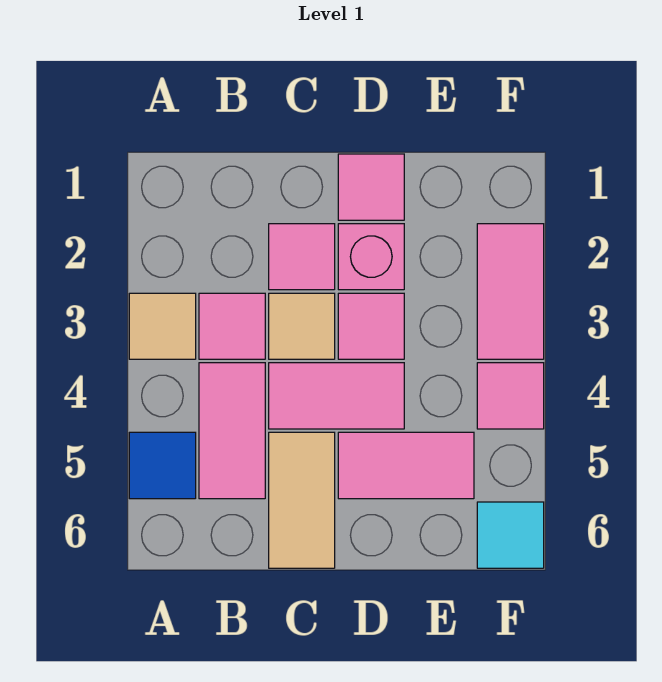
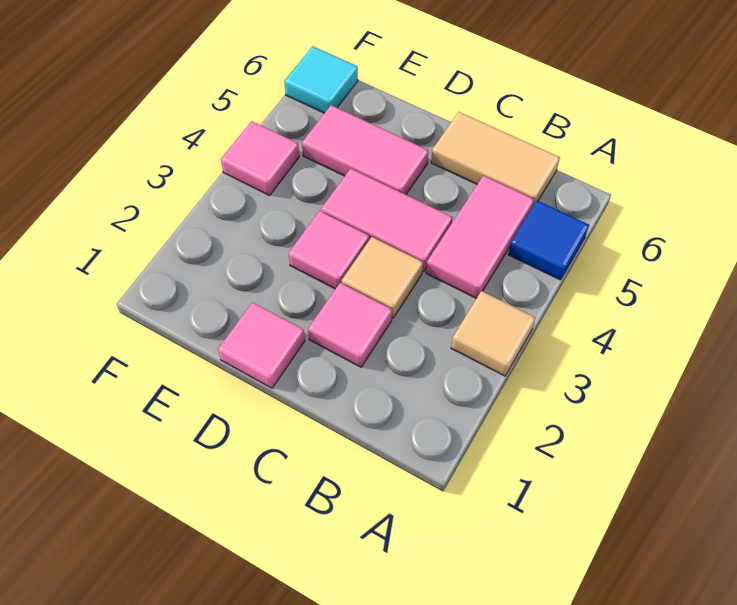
pink tile B3 level 1 -> none
tan tile C5:C6 level 1 -> tan tile B6:C6 level 1
pink brick D2 level 1 -> none
pink tile F2:F3 level 1 -> none

